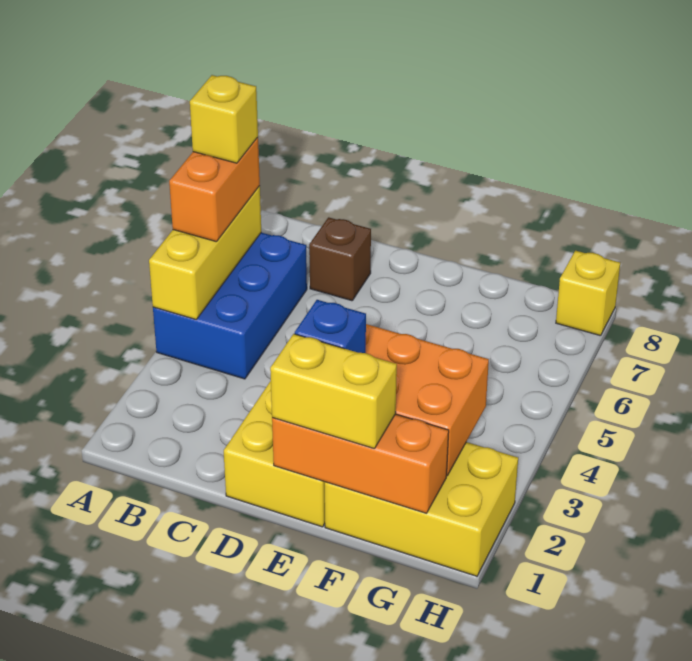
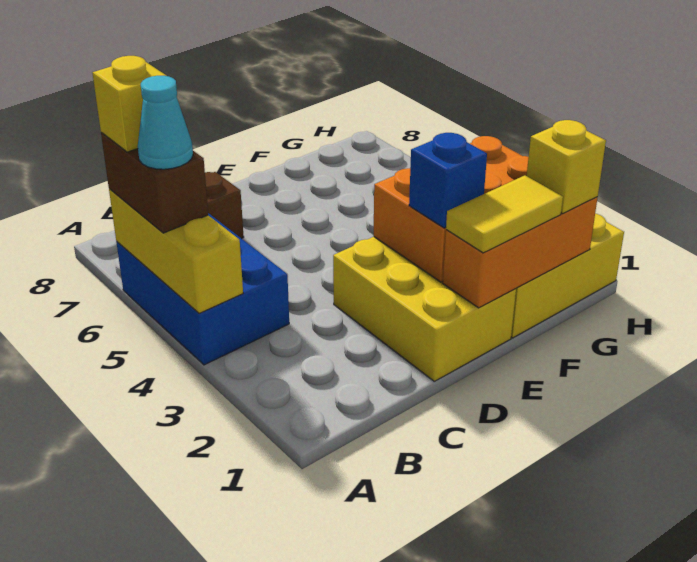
orange brick A5:A6 level 3 -> brown brick A5:A6 level 3
none -> cyan cone A5 level 4
yellow brick E1:F1 level 3 -> yellow tile E1:F1 level 3
yellow brick H8 level 1 -> yellow brick G1 level 3

